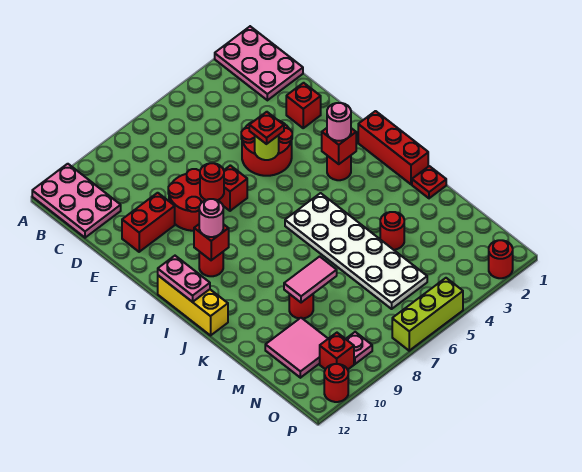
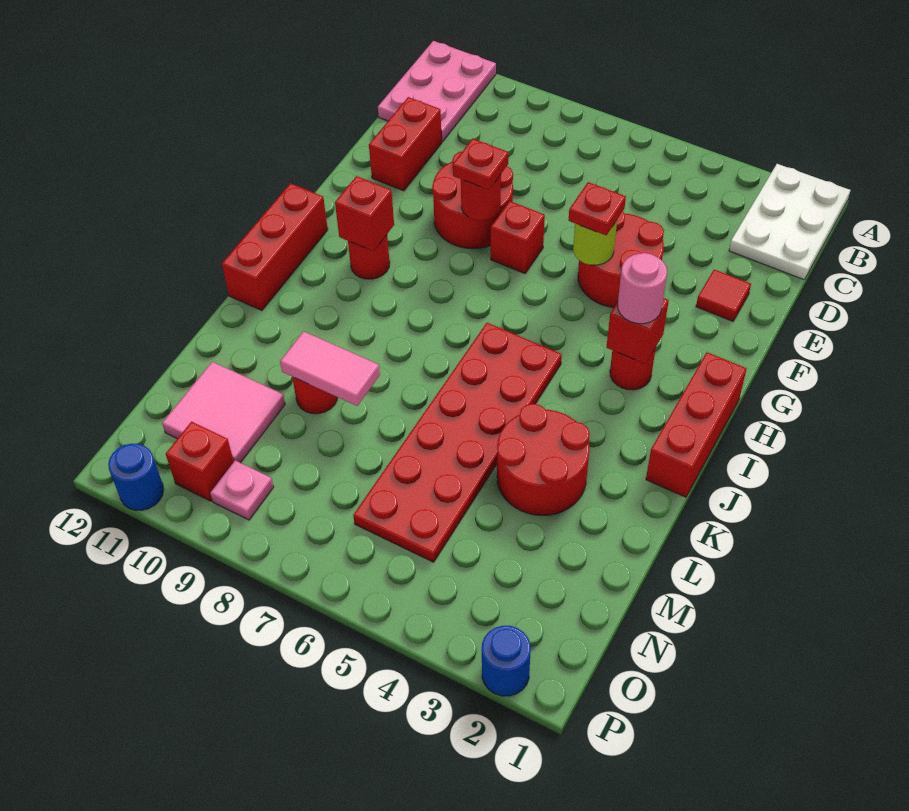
pink plate A1:C2 level 1 -> white plate A1:C2 level 1
red brick E2 level 1 -> red tile E2 level 1
red brick E10:E11 level 1 -> red brick D11:E11 level 1
pink round brick H10 level 3 -> none
yellow brick H12:J12 level 1 -> red brick H12:J12 level 1
pink plate H12:I12 level 2 -> none
white plate I5:N6 level 1 -> red plate I5:N6 level 1
red plate K1 level 1 -> red plate F8 level 3
red round brick L4 level 1 -> red round brick K3:L4 level 1
red round brick P2 level 1 -> blue round brick P2 level 1
lime brick P5:P7 level 1 -> none
red round brick P11 level 1 -> blue round brick P11 level 1

